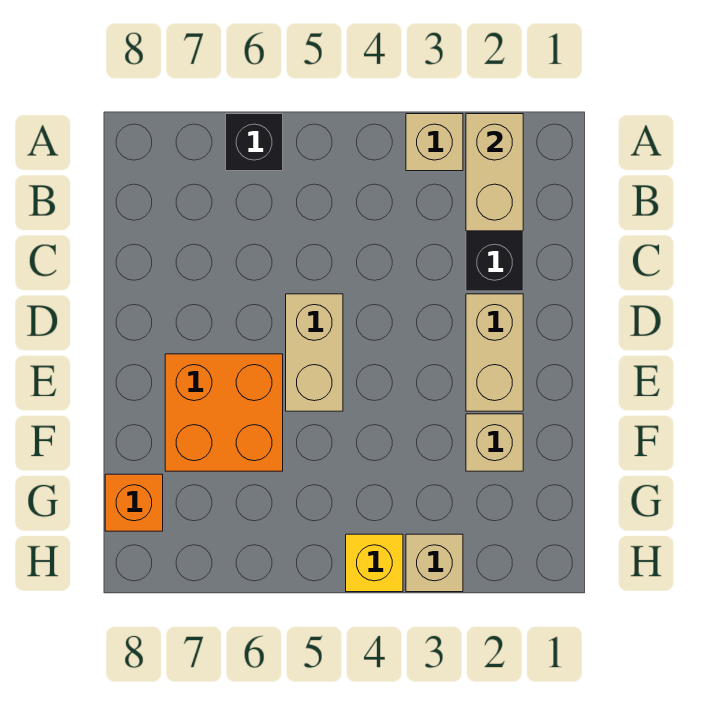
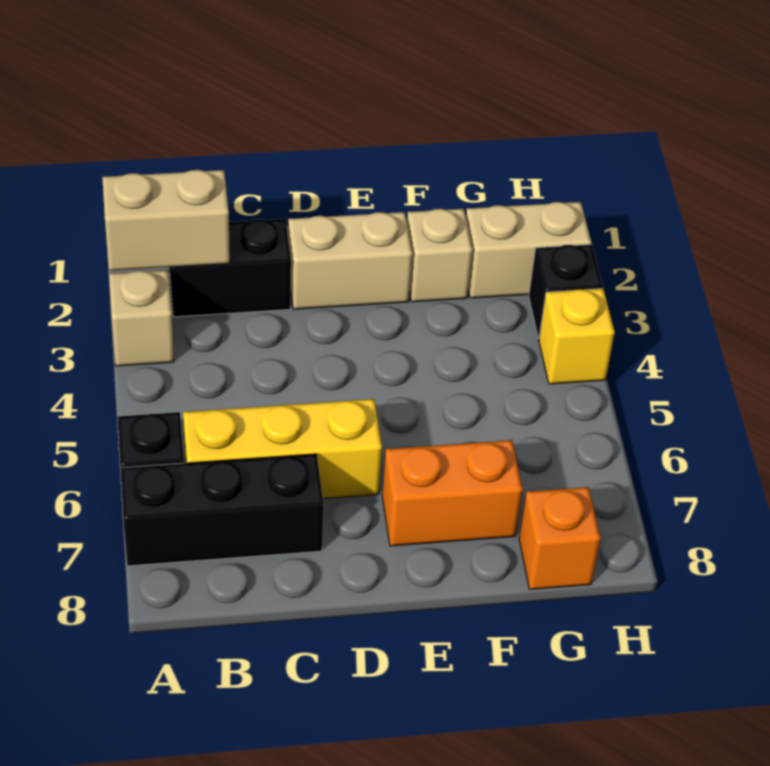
none -> black brick A7:C7 level 1
none -> yellow brick B6:D6 level 1
tan brick D5:E5 level 1 -> tan brick G2:H2 level 1
orange brick E6:F7 level 1 -> orange brick E7:F7 level 1
tan brick H3 level 1 -> black brick H3 level 1

